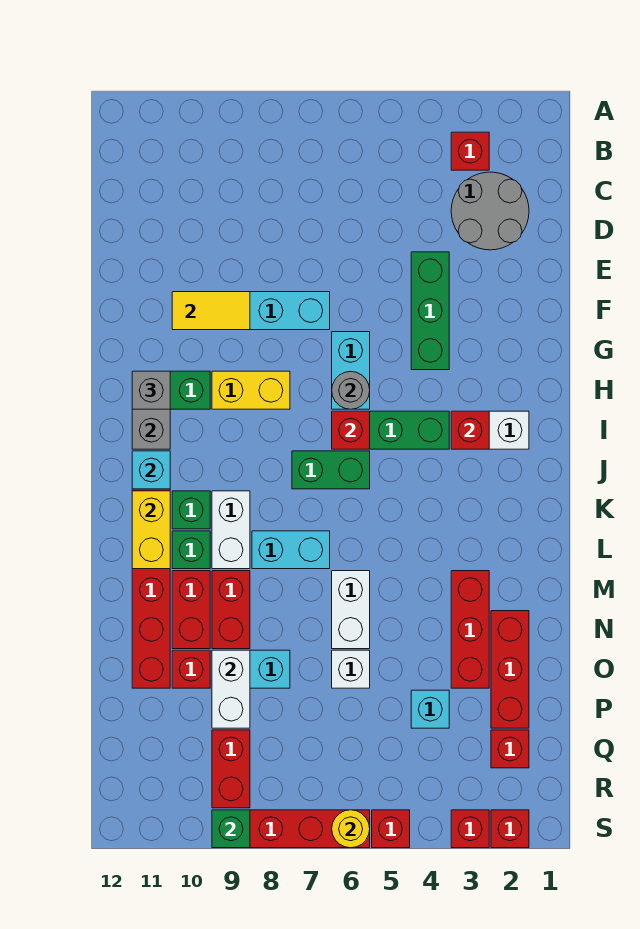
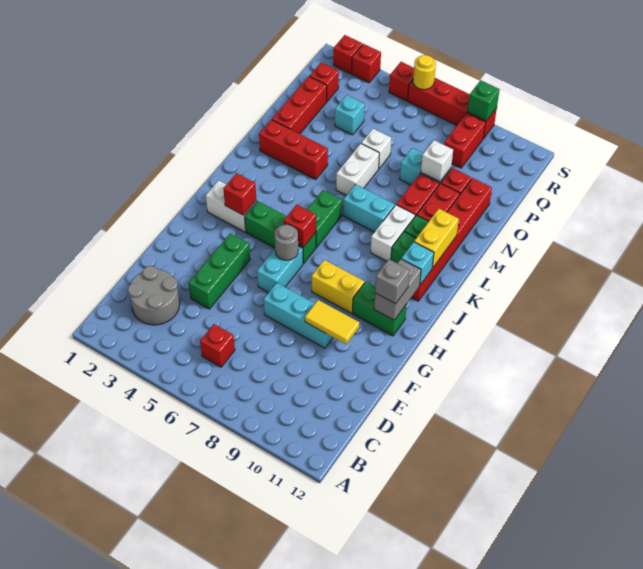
red brick B3 level 1 -> red brick C6 level 1
green brick J6:J7 level 1 -> green brick J6:K6 level 1
red brick M3:O3 level 1 -> red brick M2:M4 level 1
white brick O9:P9 level 2 -> white brick O9 level 2

